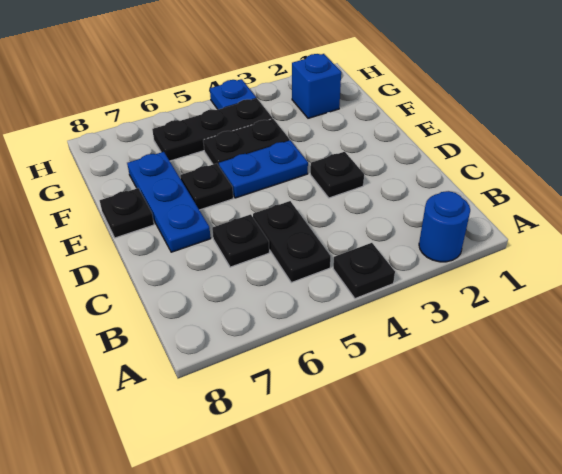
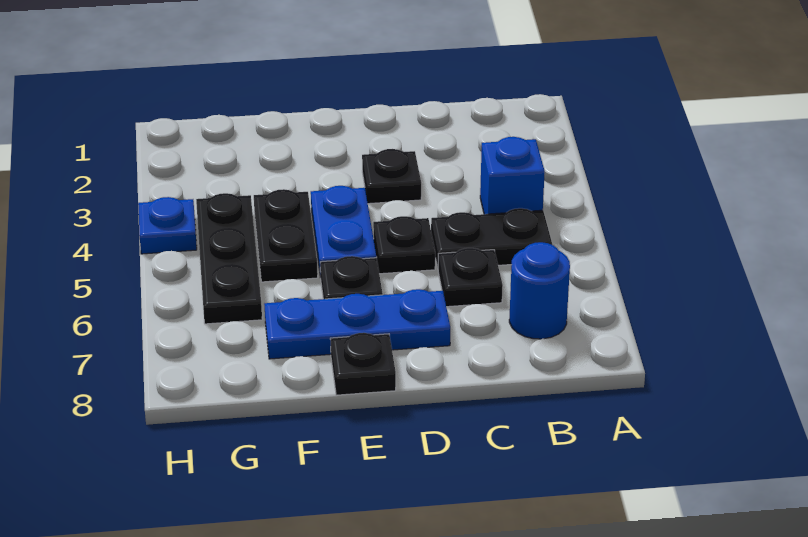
blue round brick A2 level 1 -> blue round brick B7 level 1
black plate A4 level 1 -> black plate D5 level 1
blue brick G2 level 1 -> blue brick B4 level 1

